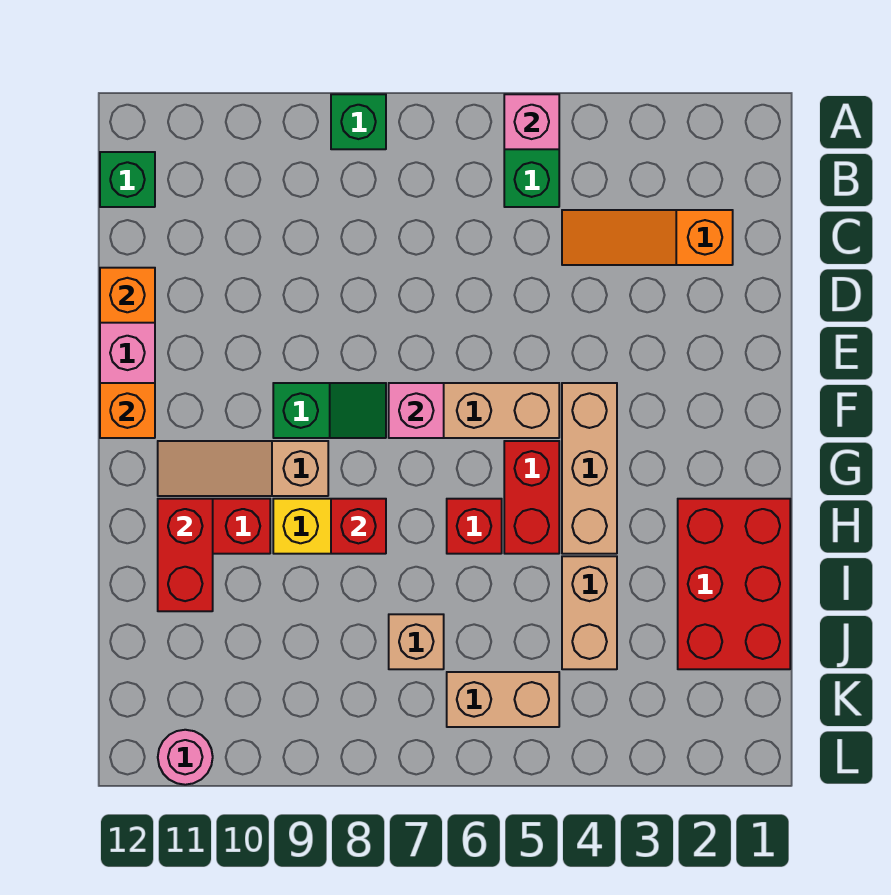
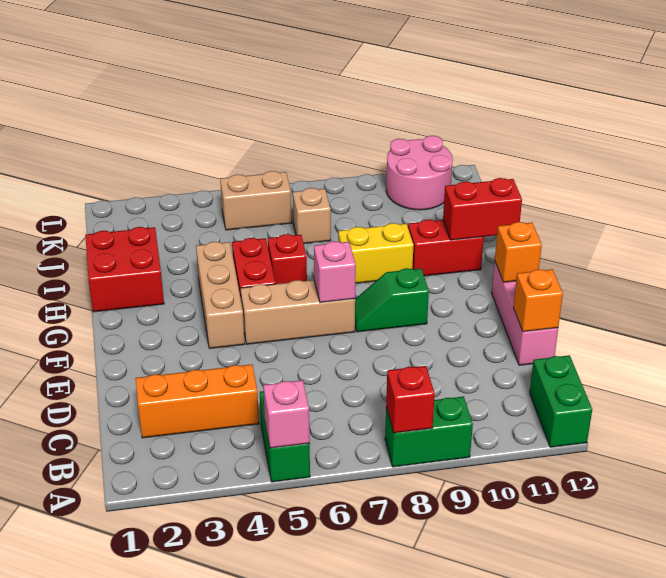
green brick A8 level 1 -> green brick A8:A9 level 1
green brick B12 level 1 -> green brick A12:B12 level 1
orange slope C2:C4 level 1 top 2 -> orange brick C2:C4 level 1
tan slope G9:G11 level 1 top 9 -> none
red brick H1:J2 level 1 -> red brick H1:I2 level 1
red brick H8 level 2 -> red brick A8 level 2
red brick H11:I11 level 2 -> red brick H11:H12 level 2
tan brick I4:J4 level 1 -> none
pink round brick L11 level 1 -> pink round brick K10:L11 level 1

